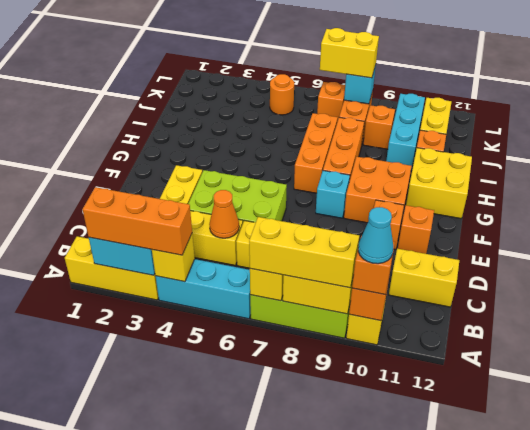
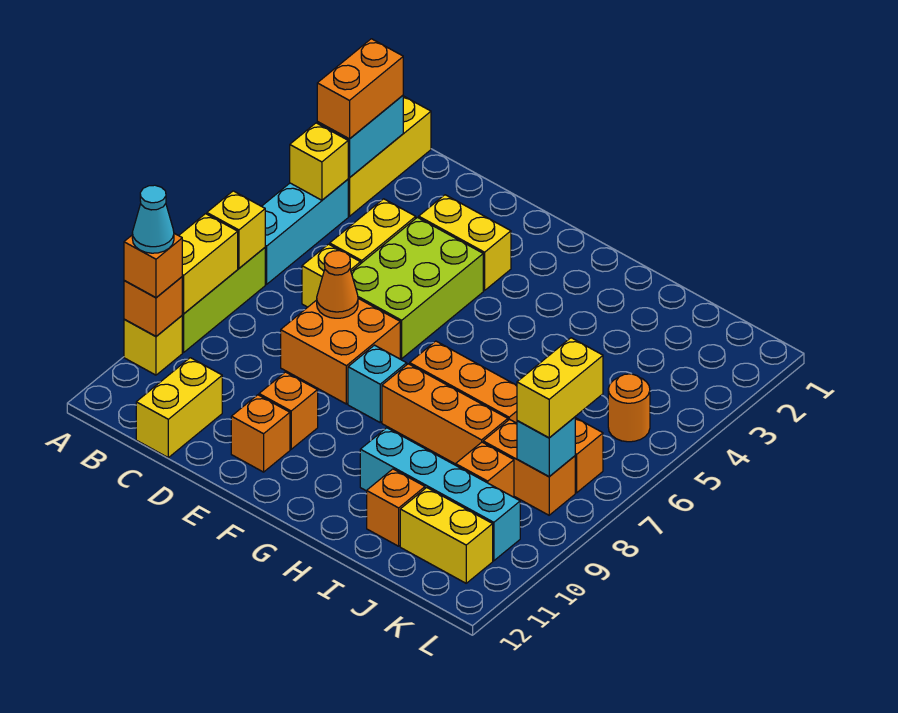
orange brick A2:A4 level 3 -> orange brick A2:A3 level 3
yellow brick A7:A9 level 3 -> none
orange cone C5 level 2 -> orange cone D7 level 2
orange brick F9:G10 level 1 -> orange brick D7:E8 level 1
yellow brick G11:H12 level 1 -> none
cyan brick I10:K10 level 1 -> cyan brick H10:K10 level 1

